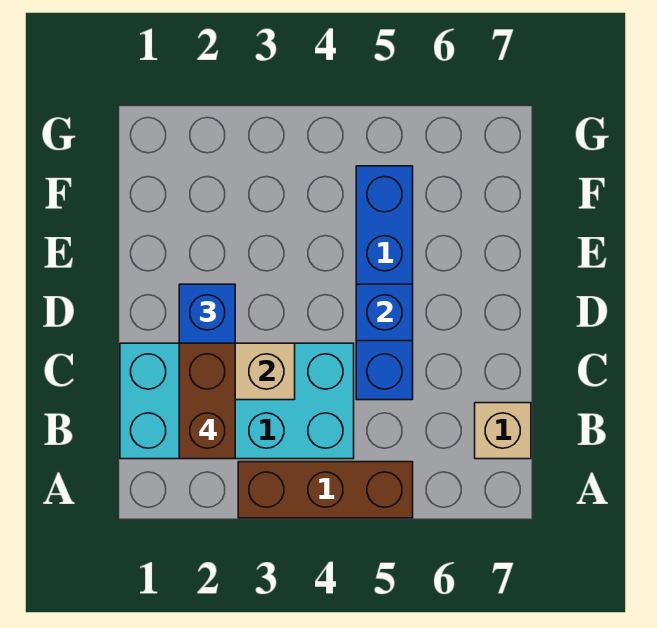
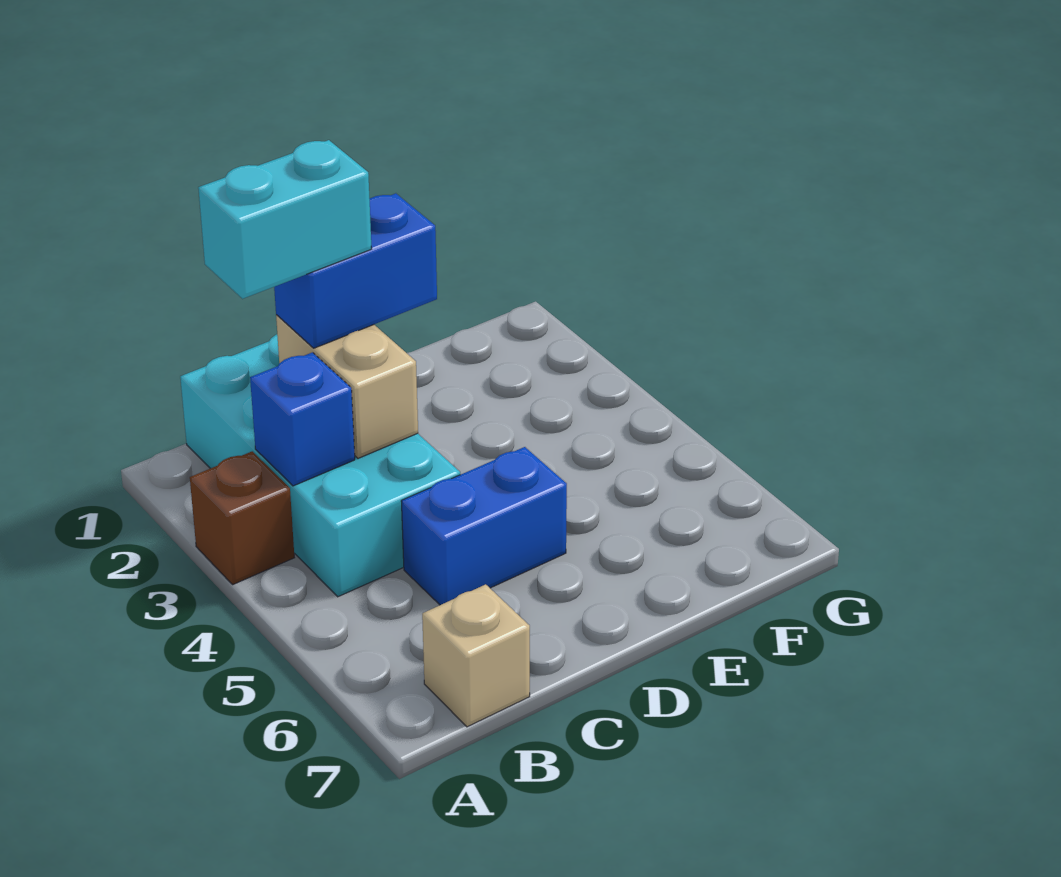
brown brick A3:A5 level 1 -> brown brick A3 level 1
brown brick B2:C2 level 4 -> cyan brick B2:C2 level 4
blue brick C5:F5 level 1 -> blue brick C5:D5 level 1
blue brick D5 level 2 -> blue brick B3 level 2

